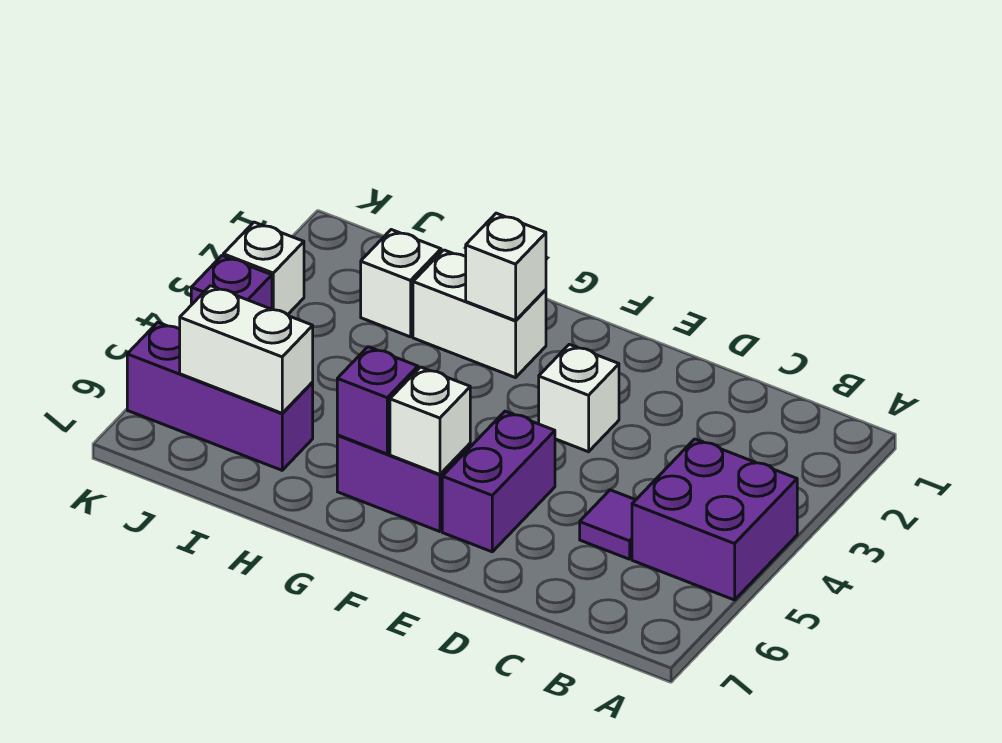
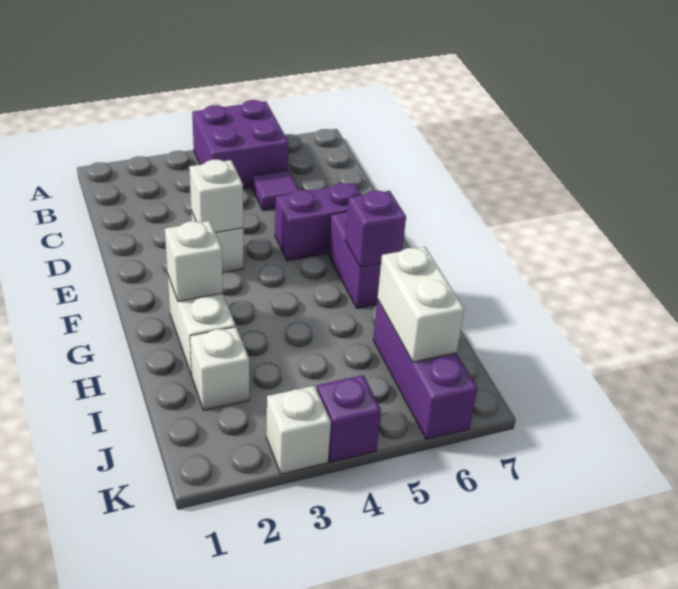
white brick F6 level 2 -> white brick E3 level 2

